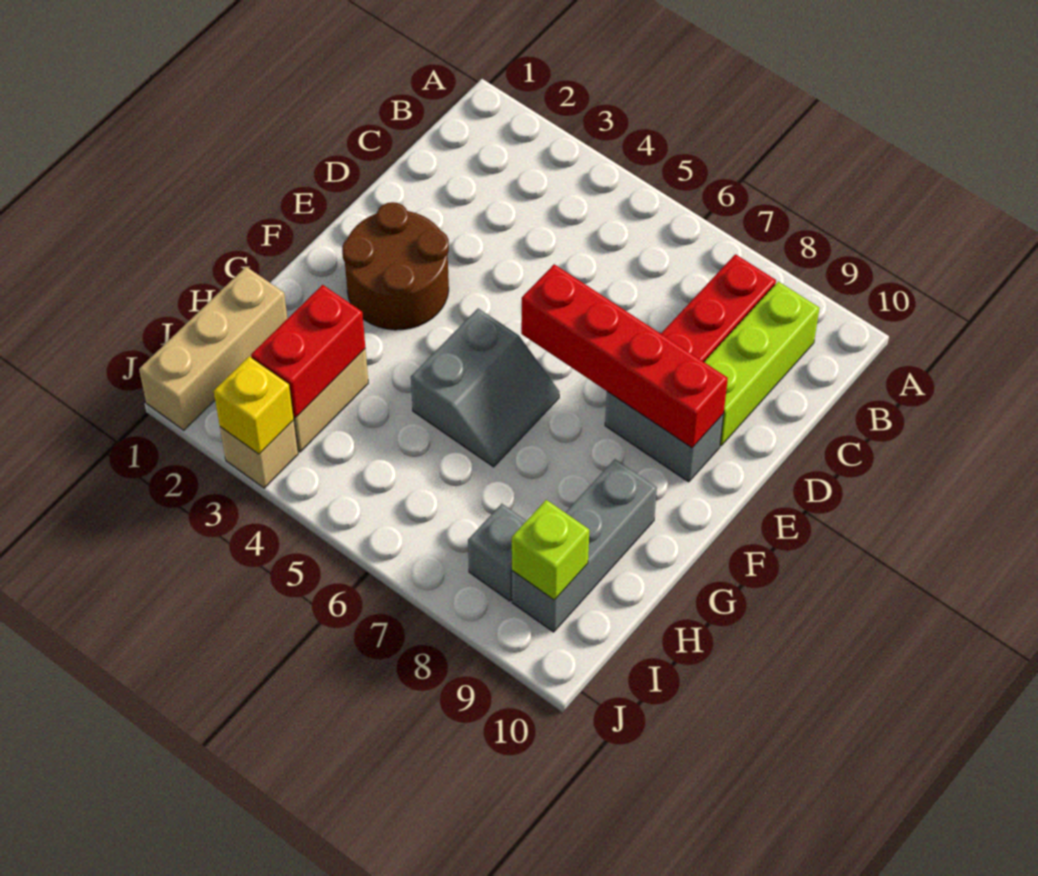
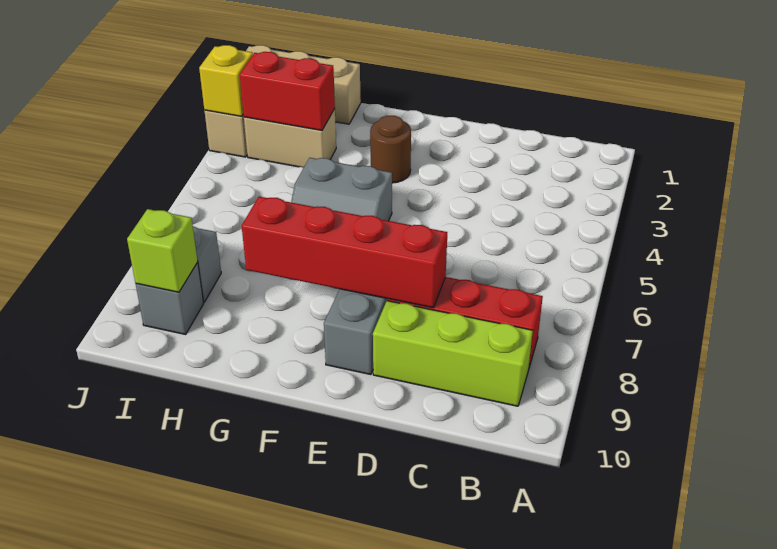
brown round brick E2:F3 level 1 -> brown round brick F3 level 1
red brick E6:E9 level 2 -> red brick D8:G8 level 2
grey brick G9:I9 level 1 -> grey brick I9 level 1

